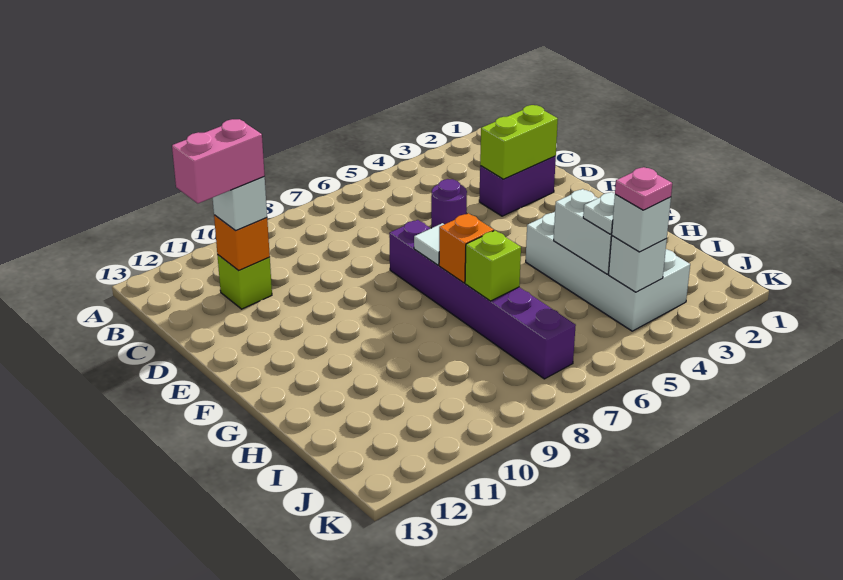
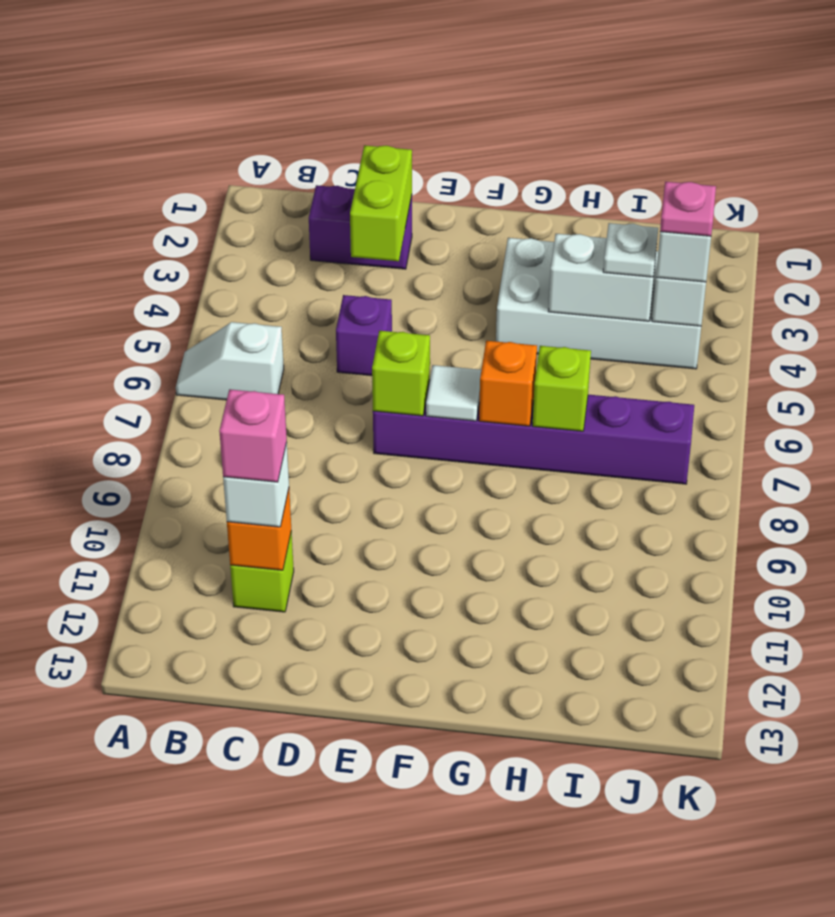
none -> white slope A6:B6 level 1 top B
pink brick C11:C12 level 4 -> pink brick C11 level 4
purple brick D2:D3 level 1 -> purple brick C2:D2 level 1
purple round brick D5 level 1 -> purple brick D5 level 1
none -> lime brick E7 level 2

